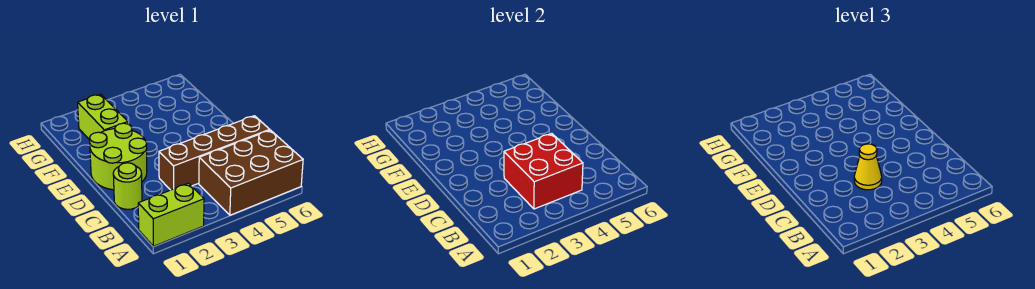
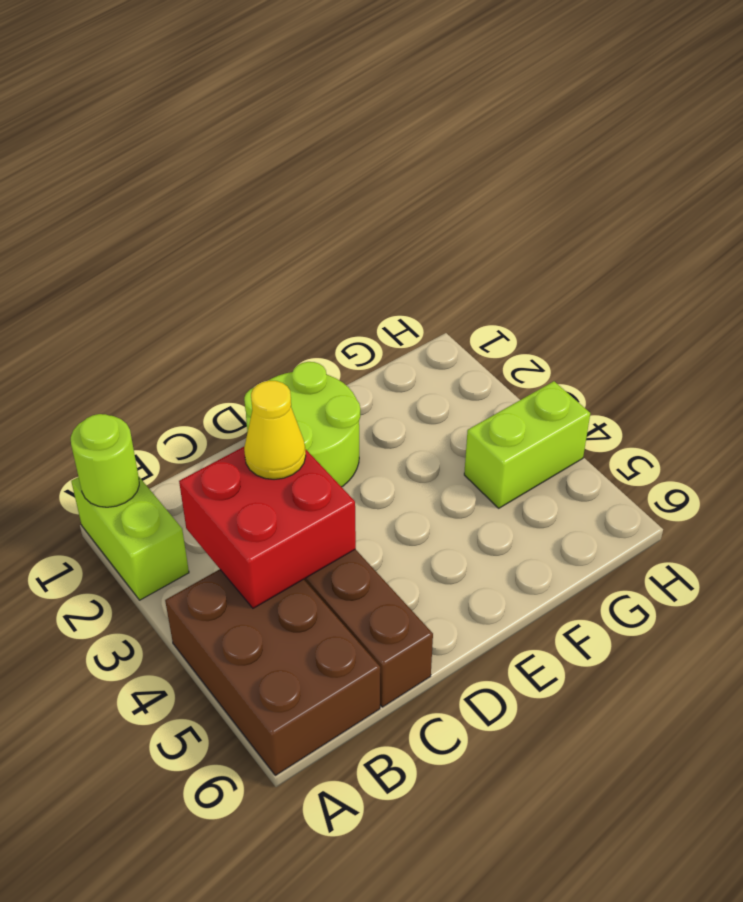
lime round brick C1 level 1 -> lime round brick A1 level 2
lime brick F2:G2 level 1 -> lime brick G4:H4 level 1

